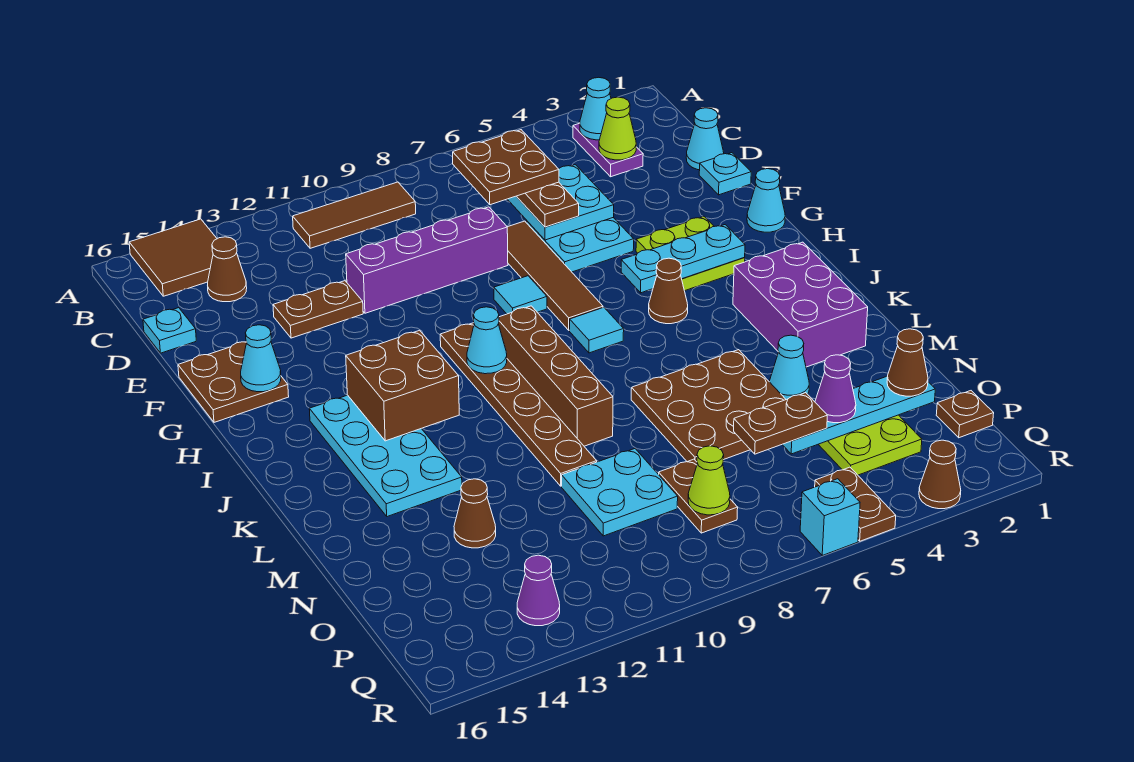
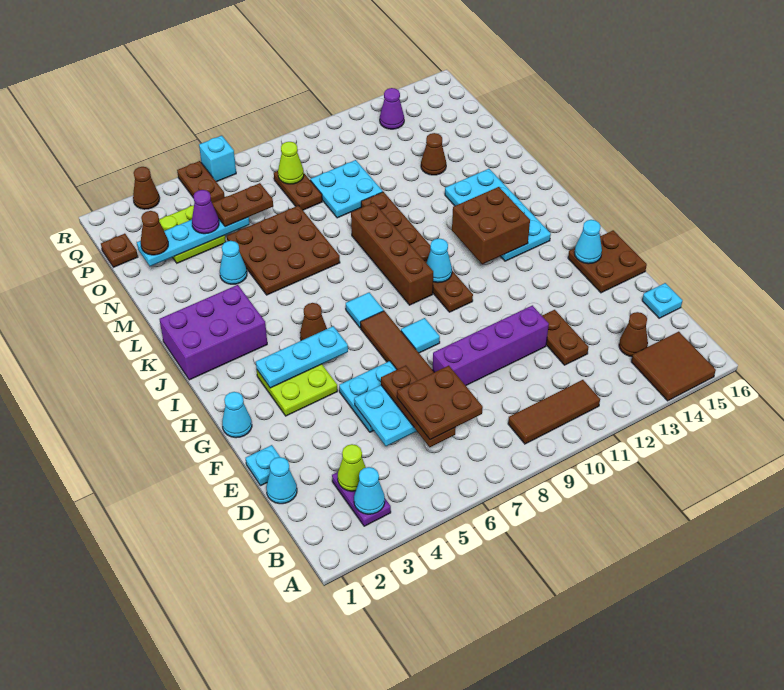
brown plate E12:E13 level 1 -> brown plate D12:E12 level 1
purple brick J2:L3 level 1 -> purple brick J1:K3 level 1

